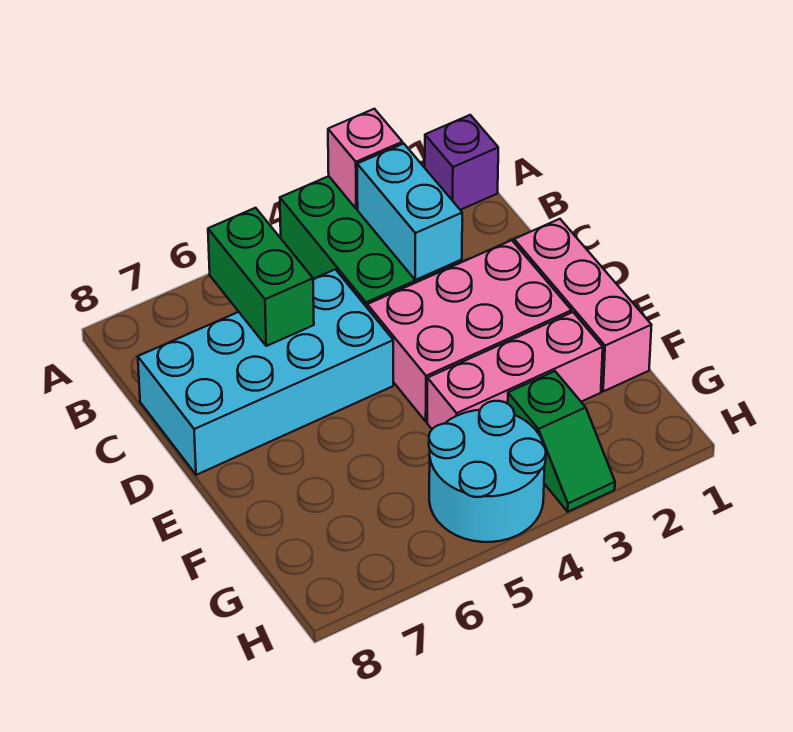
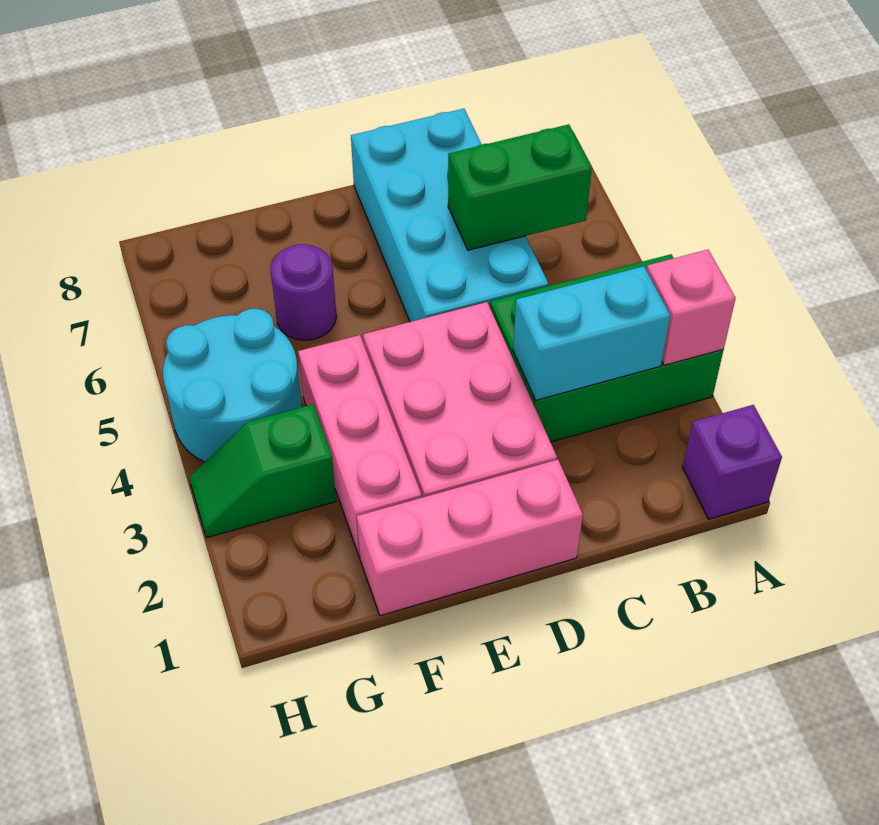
none -> purple round brick F6 level 1

